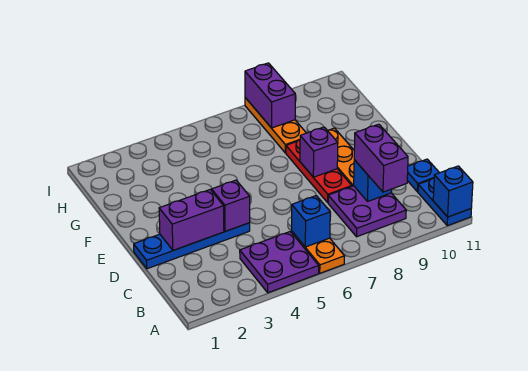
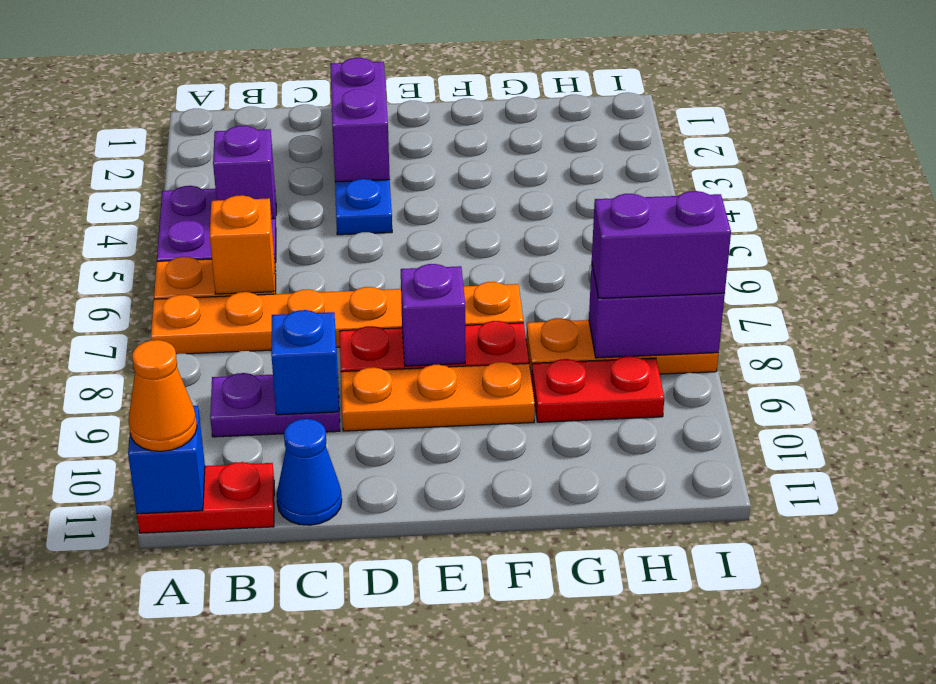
none -> orange plate A7:F7 level 1
blue plate A11:B11 level 1 -> red plate A11:B11 level 1
none -> orange cone A11 level 3
blue brick B6 level 2 -> orange brick B6 level 2
purple plate B8:C9 level 1 -> purple plate B9:C9 level 1
purple brick B9:C9 level 3 -> purple brick H8:I8 level 3
blue plate C11 level 1 -> blue cone C11 level 1
purple brick D4 level 2 -> purple brick B4 level 2
none -> red plate G9:H9 level 1

